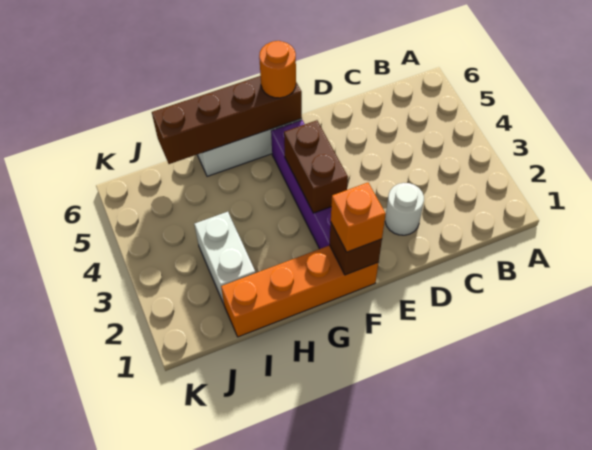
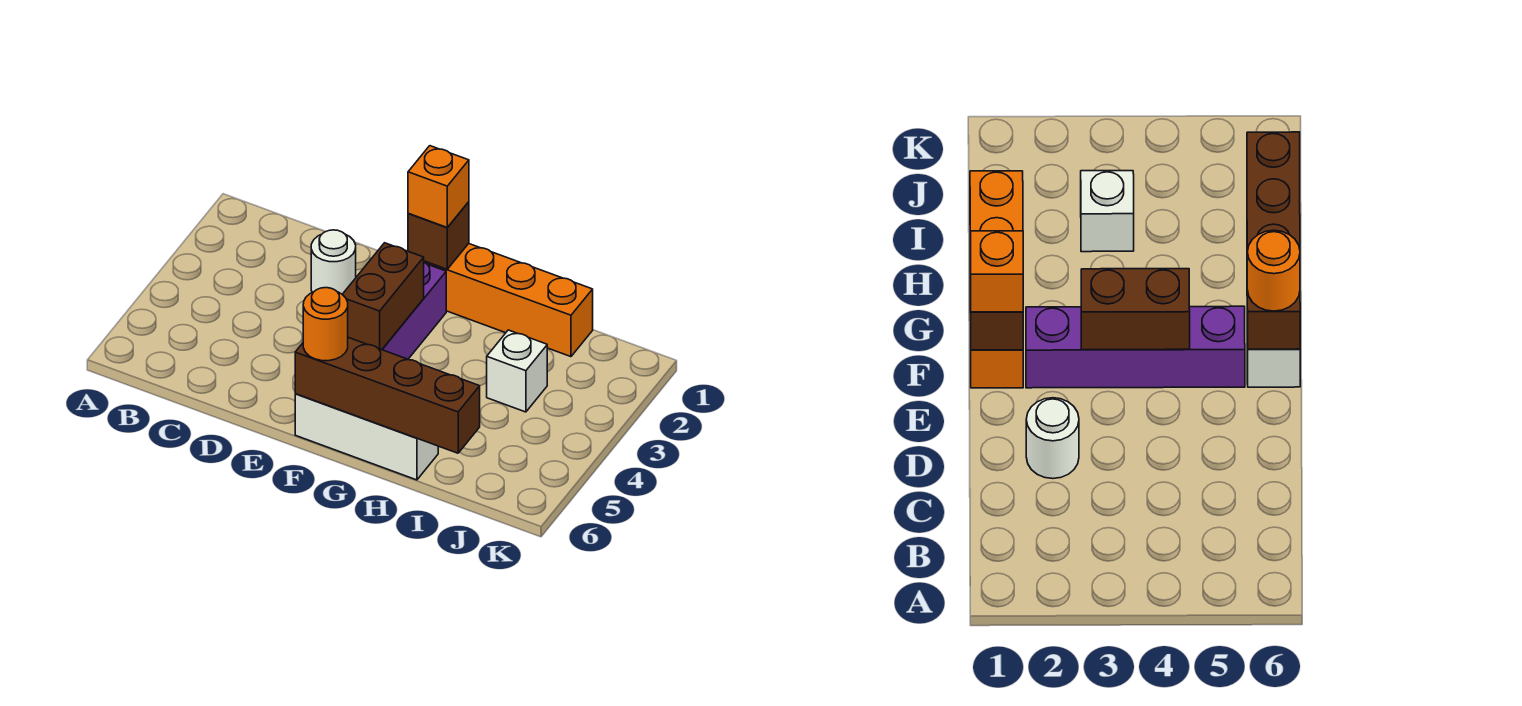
white brick I2:I3 level 1 -> white brick I3 level 1

